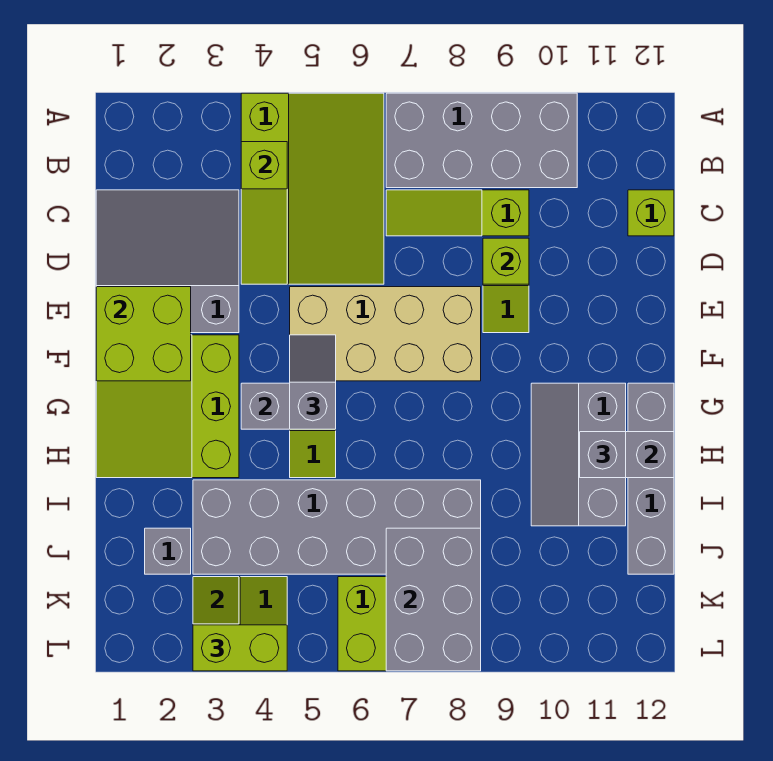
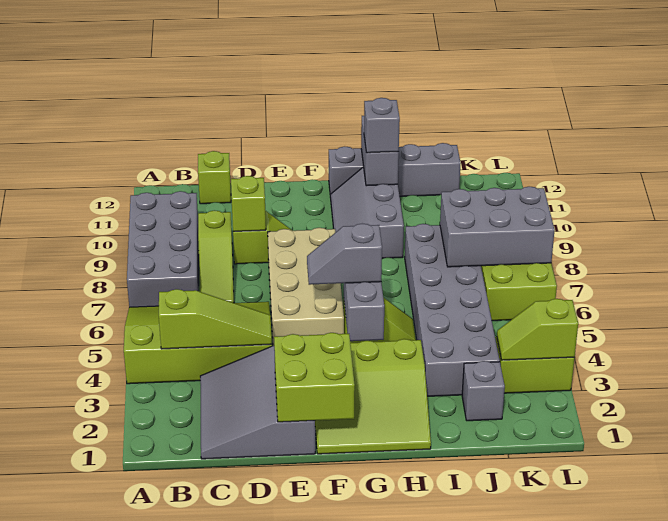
grey slope G10:I11 level 1 top 11 -> grey slope G9:H11 level 1 top H
lime brick L3:L4 level 3 -> none

